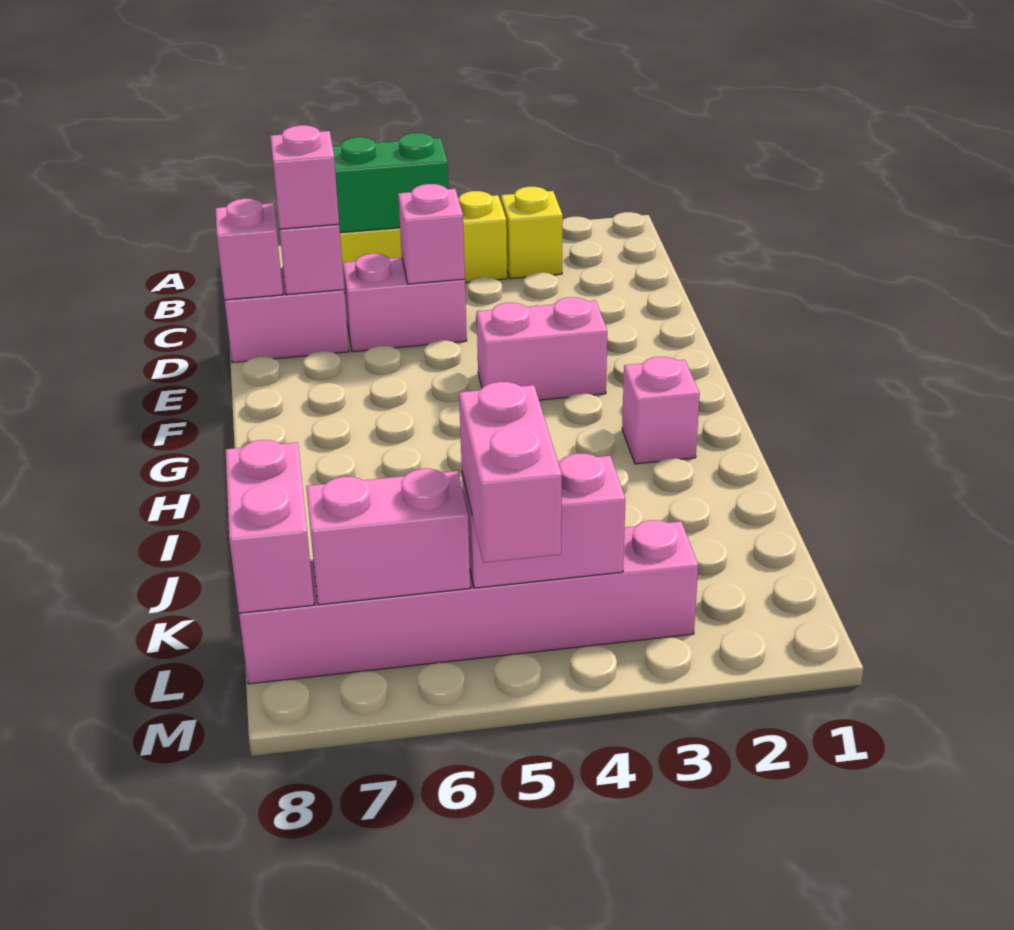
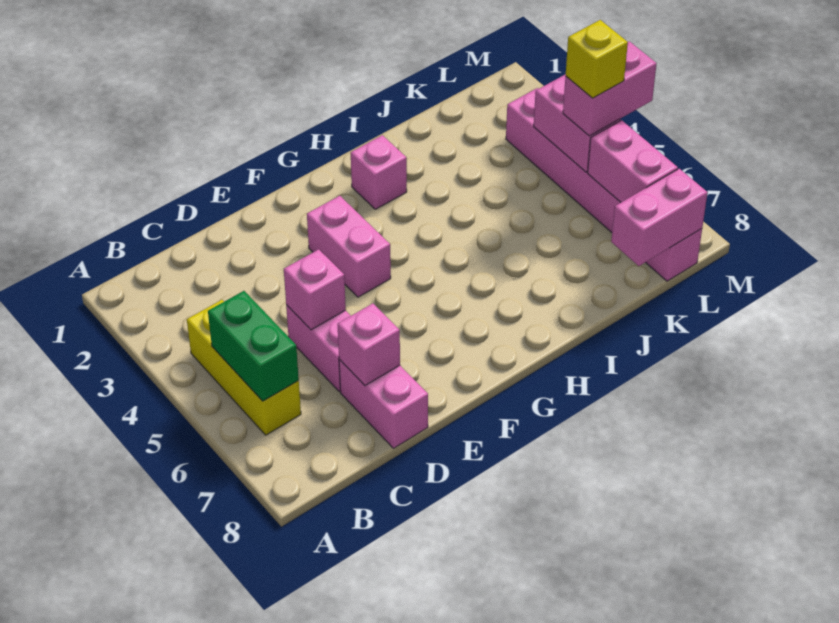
yellow brick B3 level 1 -> yellow brick L5 level 4
pink brick D7 level 3 -> none
pink brick D8 level 2 -> none

